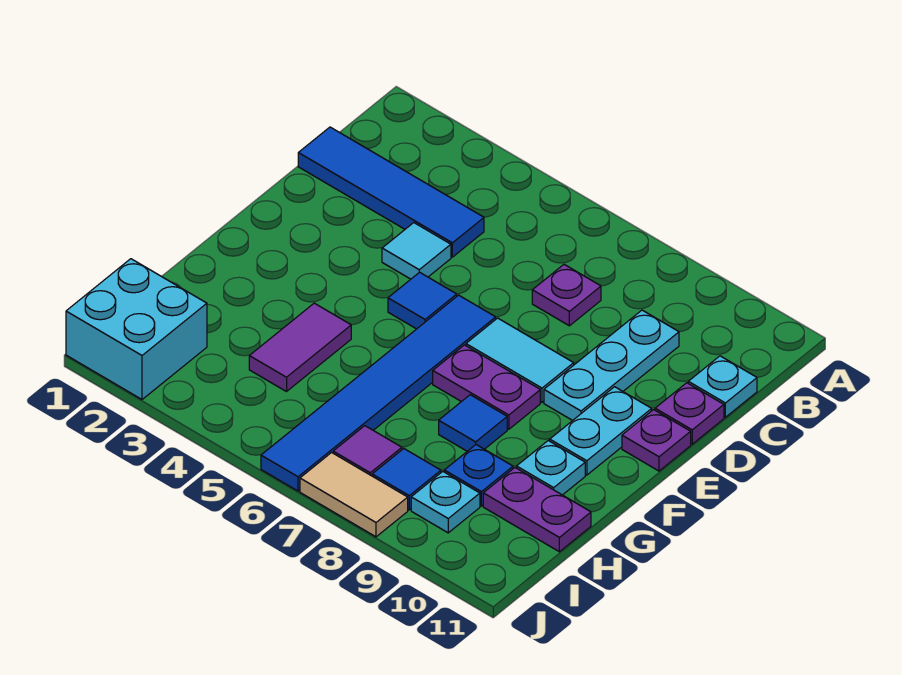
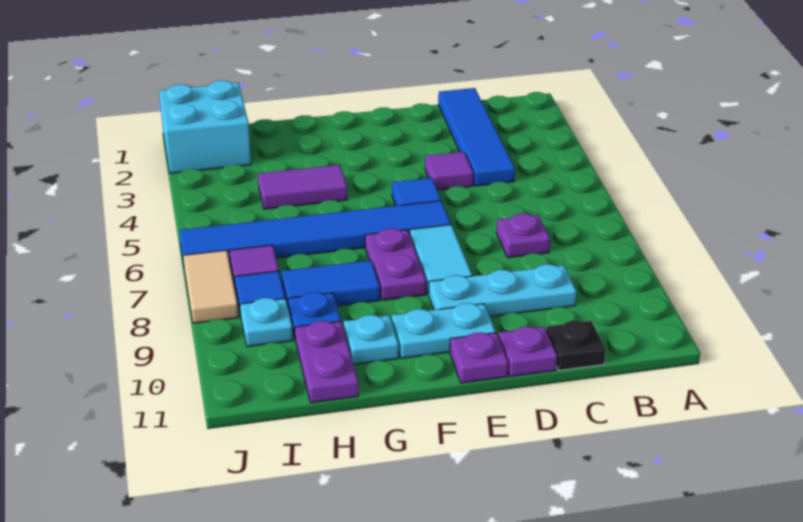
cyan plate C11 level 1 -> black plate C11 level 1
cyan tile D4 level 1 -> purple tile D4 level 1
blue tile G8 level 1 -> blue tile G8:H8 level 1

